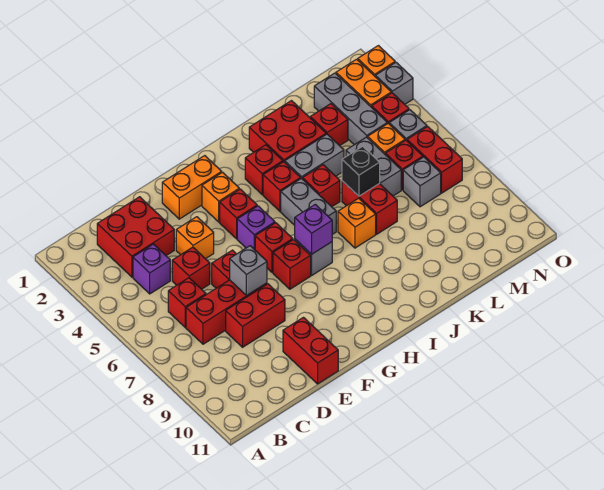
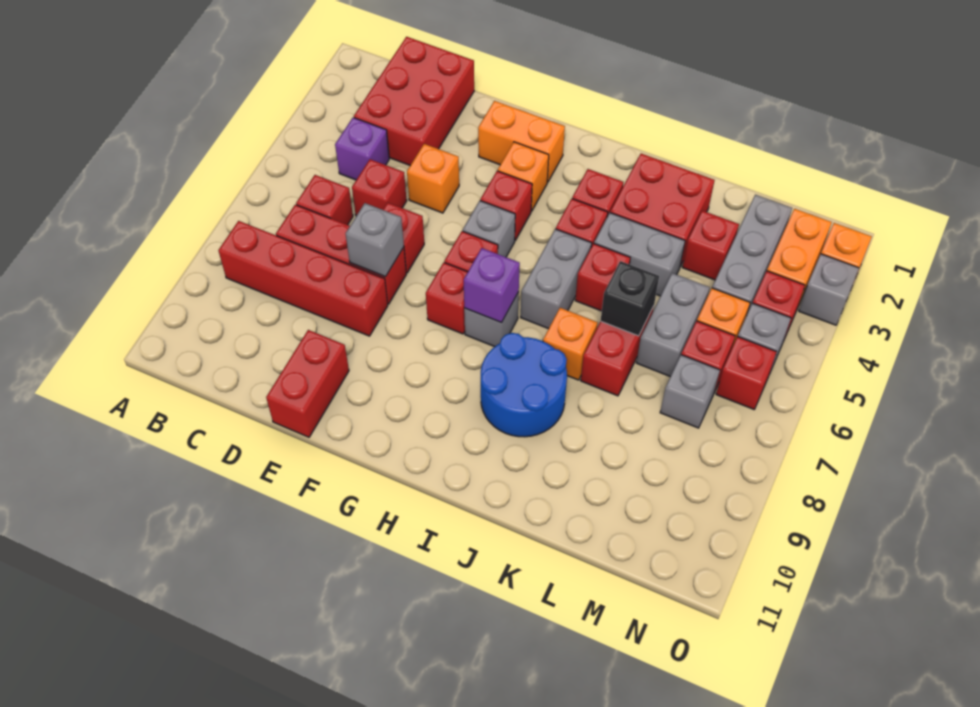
red brick C2:D3 level 1 -> red brick C1:D3 level 1
red brick D8:E8 level 1 -> red brick B8:E8 level 1
purple brick G5 level 1 -> grey brick G5 level 1
none -> blue round brick I8:J9 level 1
red brick N6:N7 level 1 -> red brick N6 level 1

